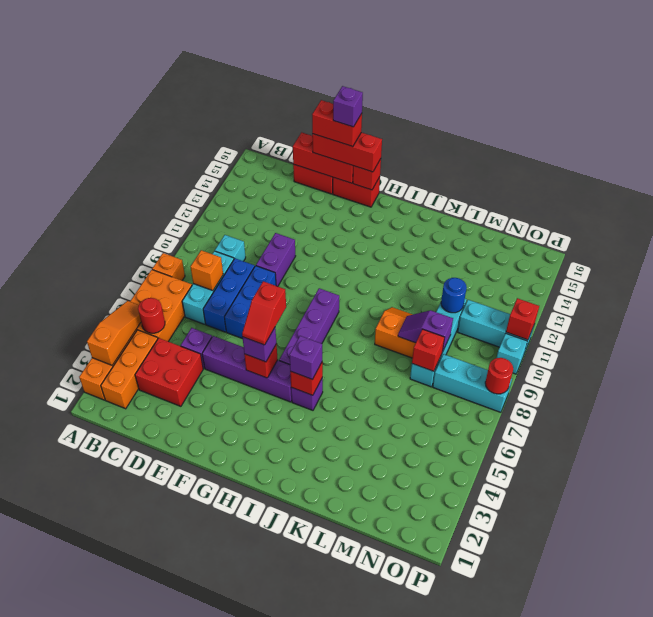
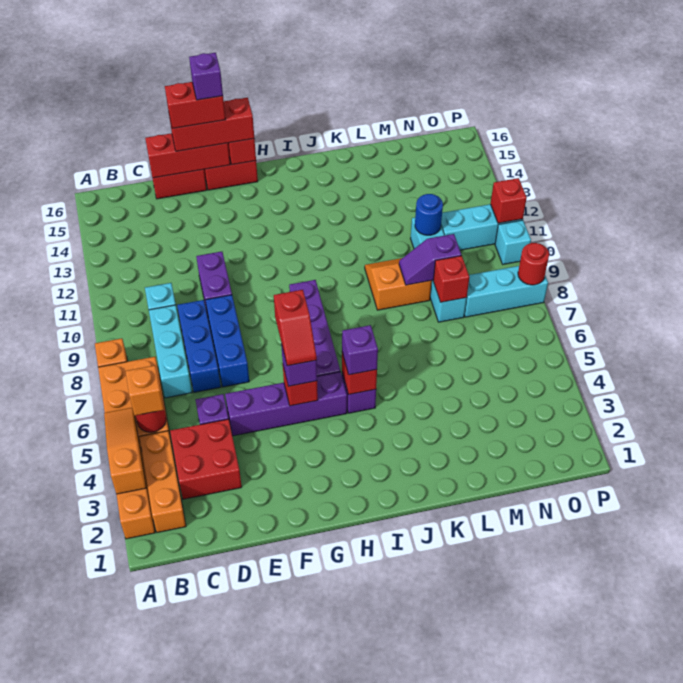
orange brick C8 level 2 -> orange brick B5 level 3

